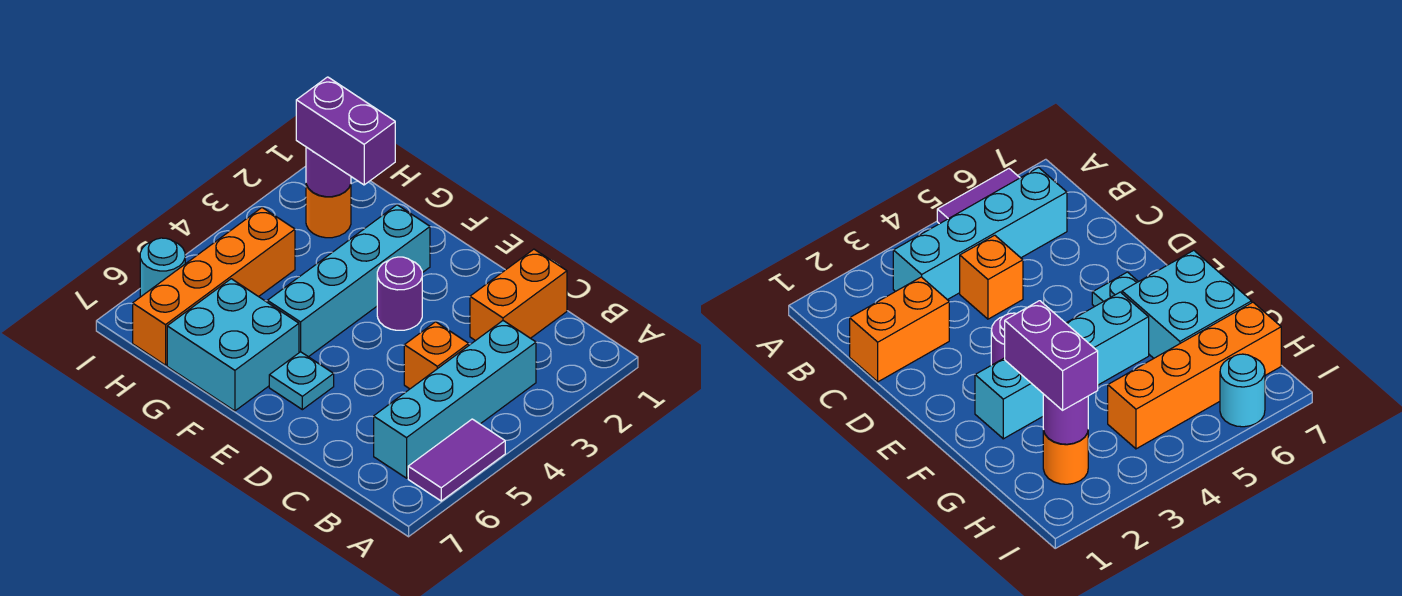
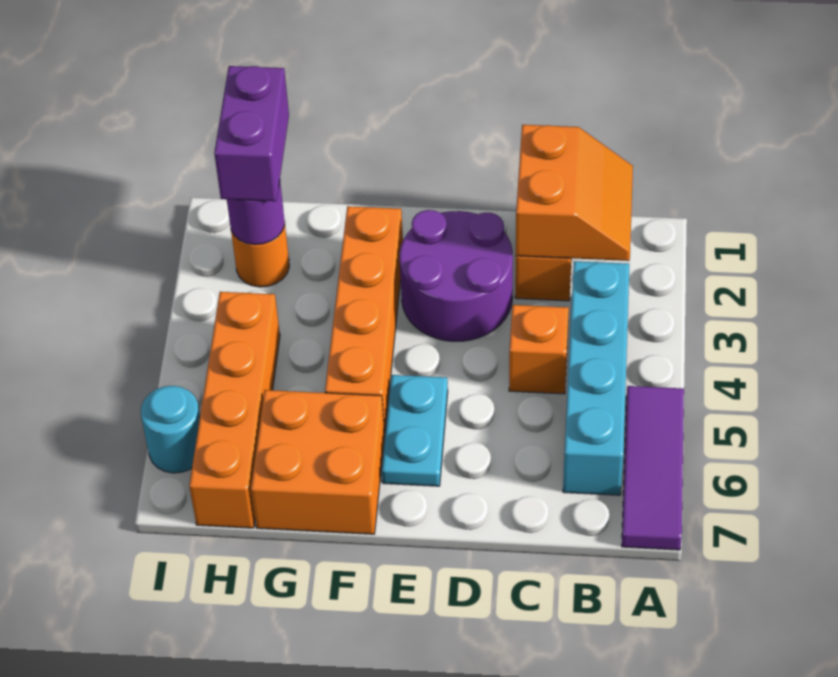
purple tile A5:A6 level 1 -> purple tile A5:A7 level 1
none -> orange slope B1:C2 level 2 top C
purple round brick E3 level 1 -> purple round brick D2:E3 level 1
cyan plate E6 level 1 -> cyan plate E5:E6 level 1
cyan brick F2:F5 level 1 -> orange brick F2:F5 level 1
cyan brick F6:G7 level 1 -> orange brick F6:G7 level 1
purple brick G2:H2 level 3 -> purple brick H1:H2 level 3

